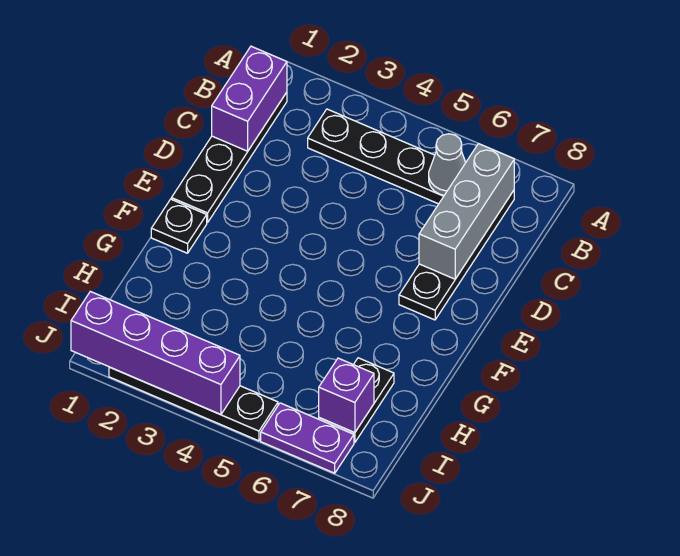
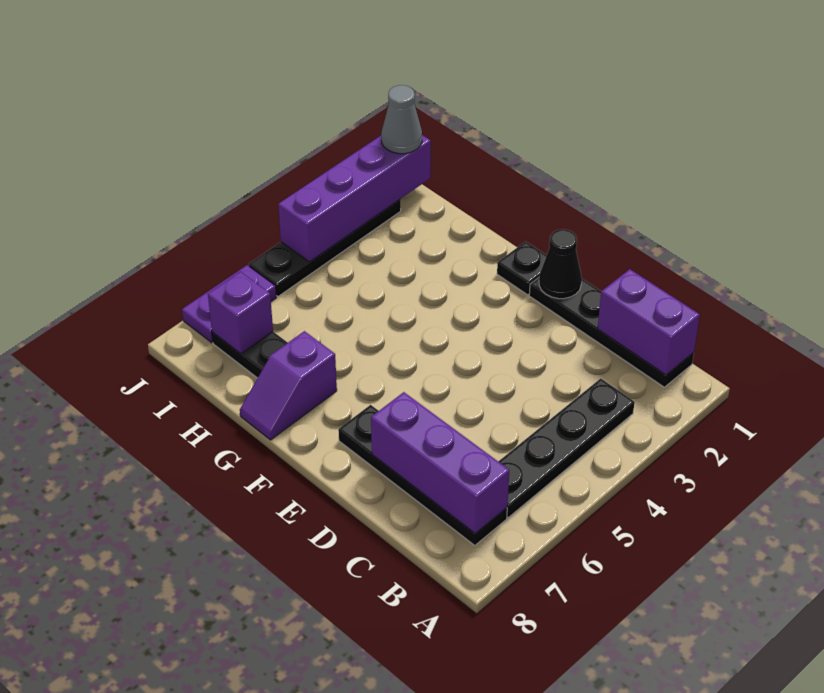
grey cone B6 level 2 -> grey cone J1 level 3
grey brick B7:D7 level 2 -> purple brick B7:D7 level 2
none -> black cone E1 level 2
none -> purple slope G7:G8 level 1 top 7

